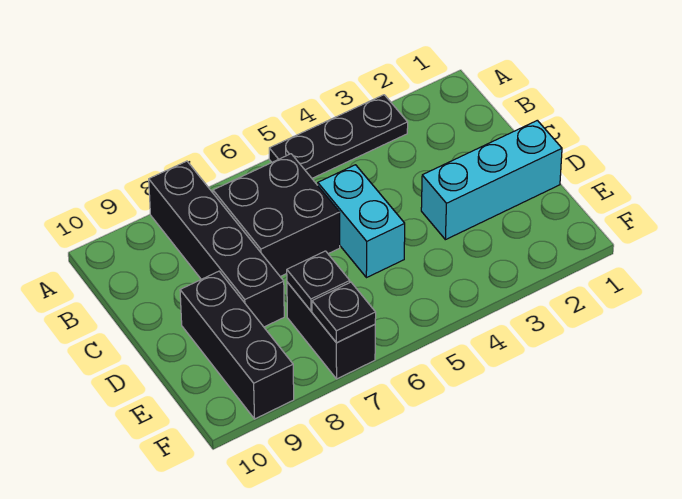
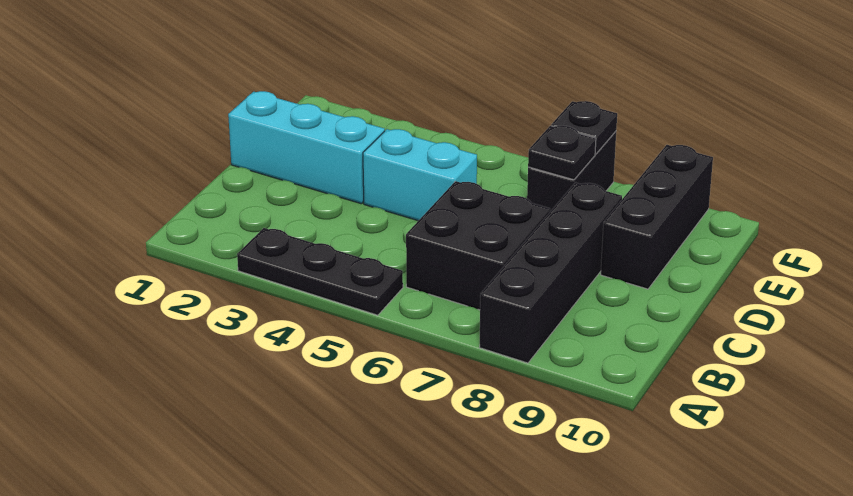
cyan brick C5:D5 level 1 -> cyan brick D4:D5 level 1

